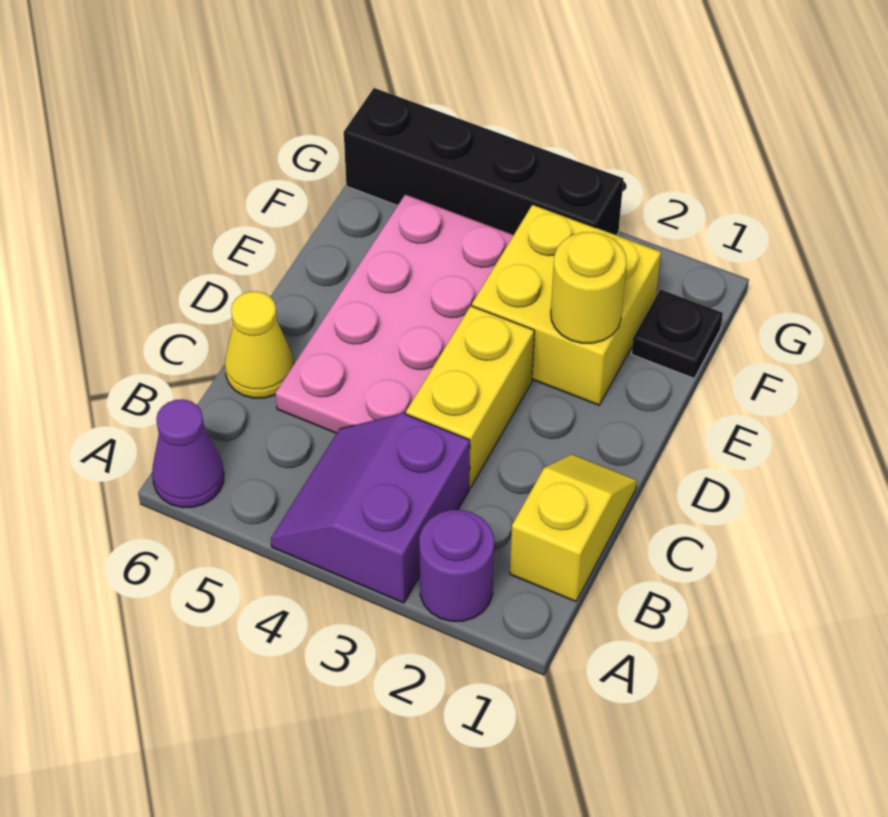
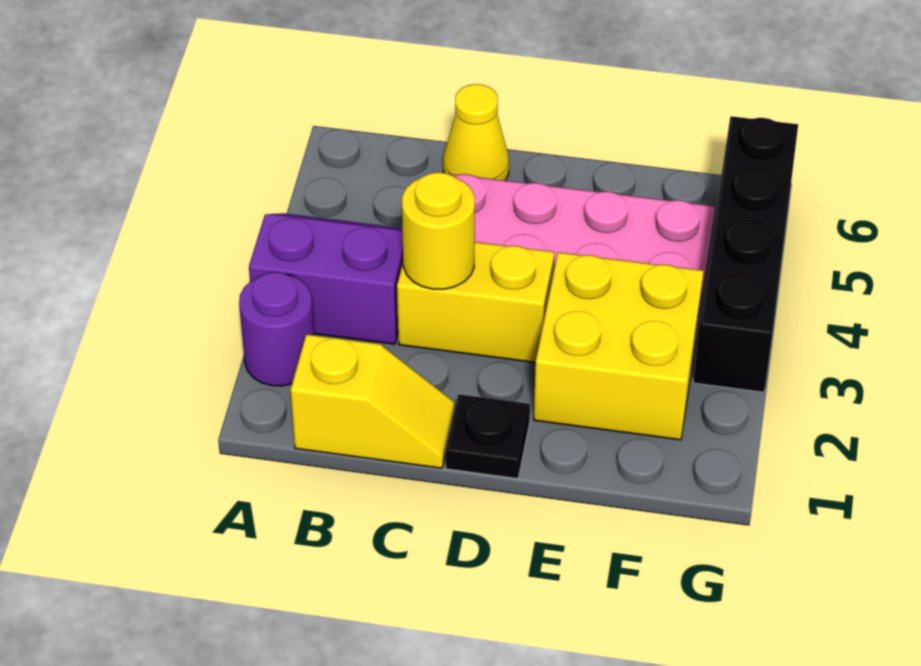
purple cone A6 level 1 -> none
yellow round brick E2 level 2 -> yellow round brick C3 level 2
black plate F1 level 1 -> black plate D1 level 1

